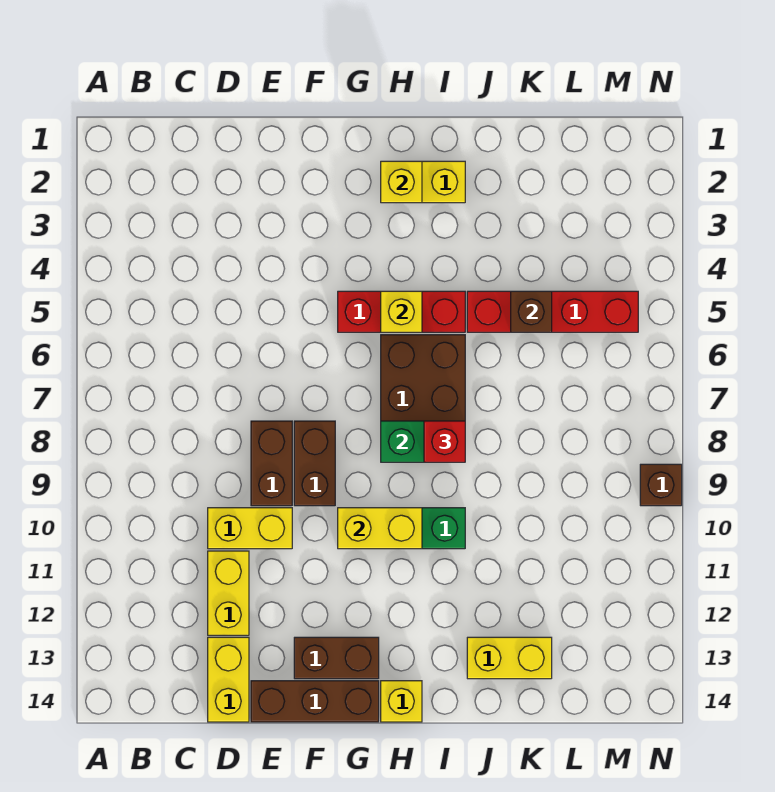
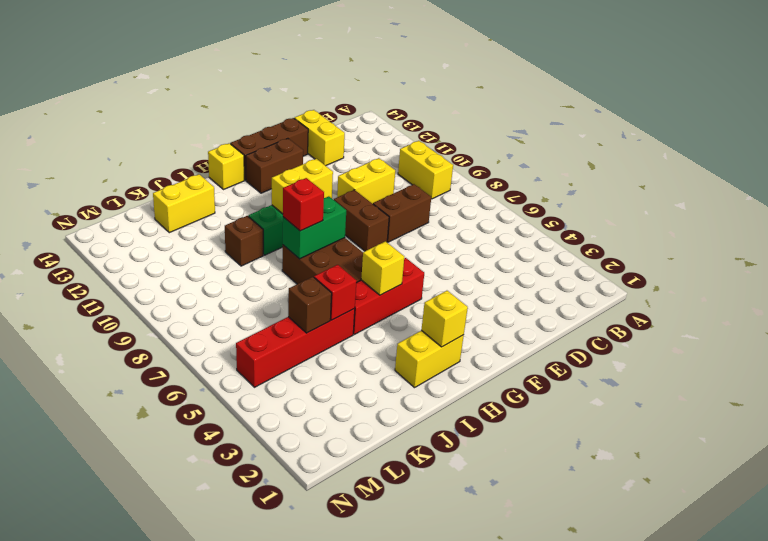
yellow brick D11:D12 level 1 -> yellow brick B9:B10 level 1
brown brick E8:E9 level 1 -> brown brick D8:E8 level 1
none -> red brick J5 level 2
brown brick N9 level 1 -> brown brick J10 level 1

